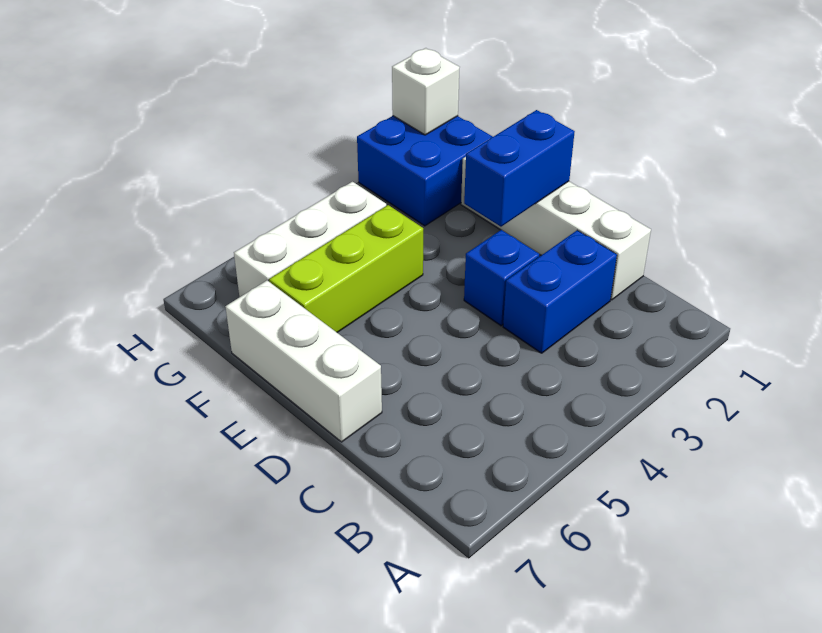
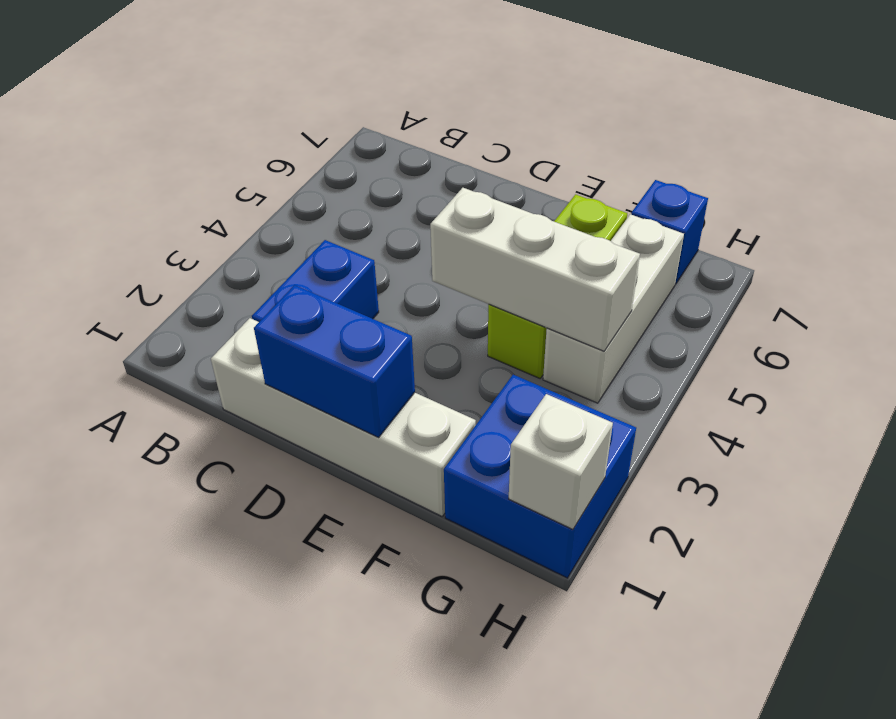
blue brick D3 level 1 -> blue brick G7 level 1
white brick D7:F7 level 1 -> white brick E4:G4 level 2
blue brick E1:E2 level 2 -> blue brick D1:E1 level 2

